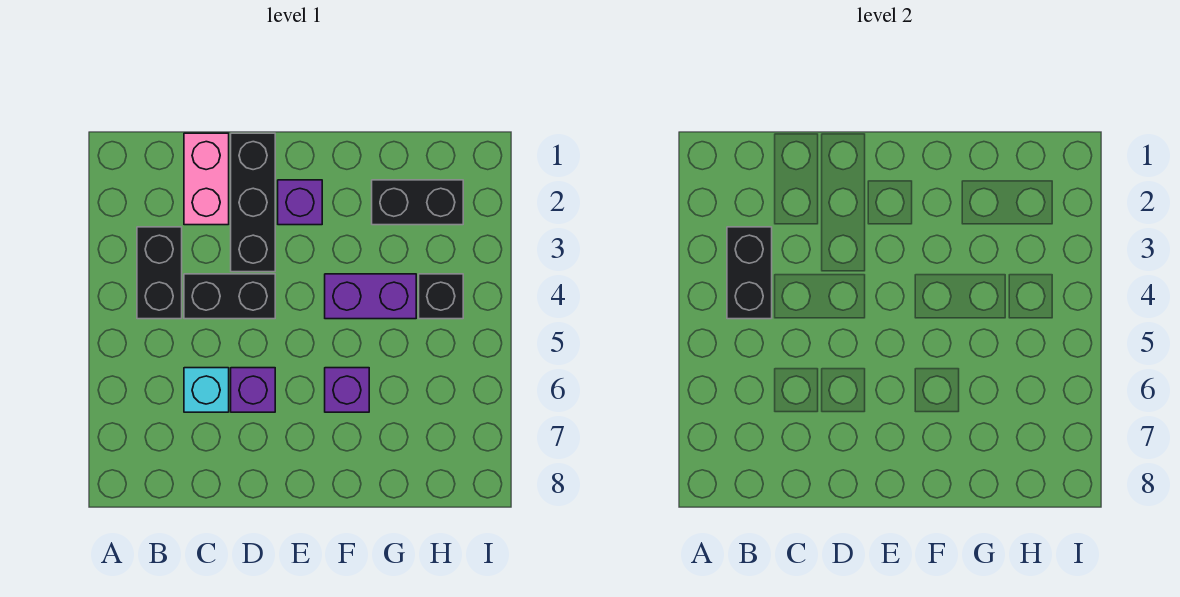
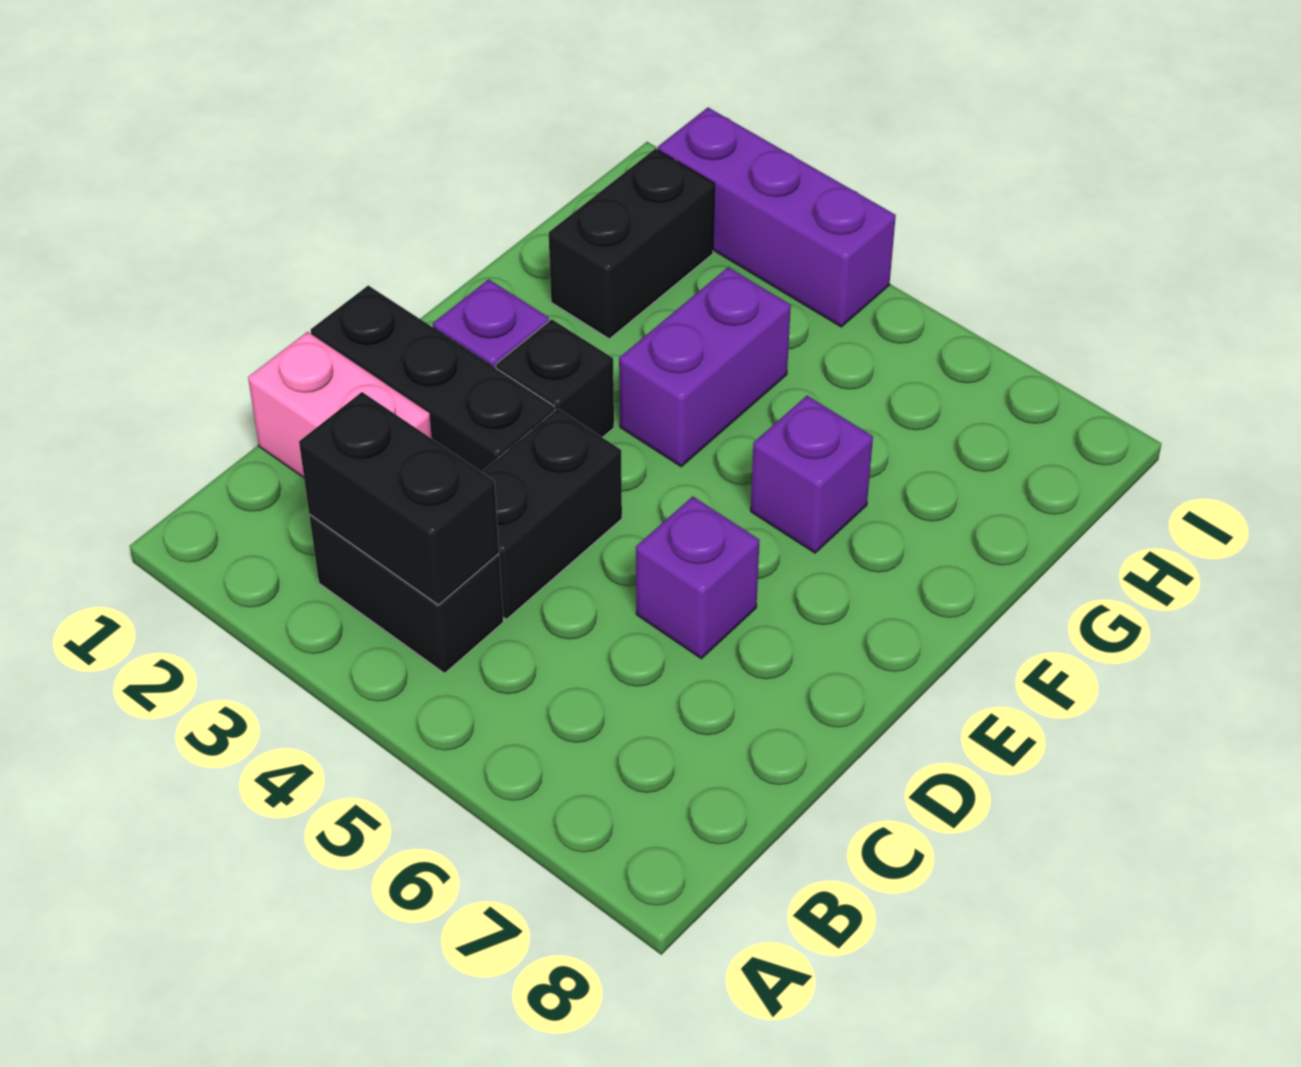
cyan brick C6 level 1 -> none
black brick H4 level 1 -> black brick E3 level 1
none -> purple brick I2:I4 level 1

